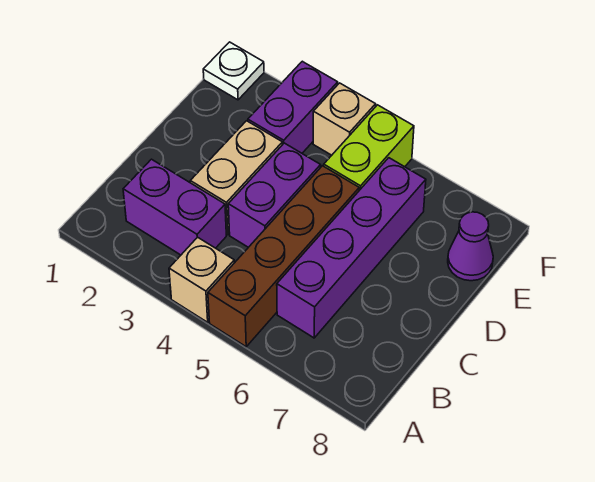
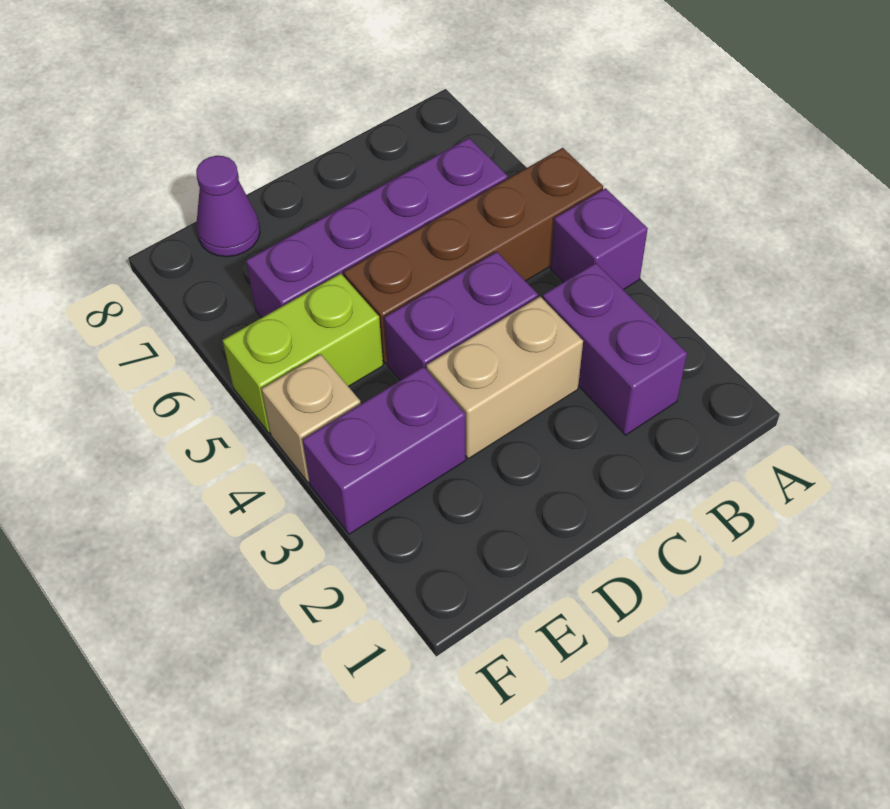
tan brick A4 level 1 -> purple brick A4 level 1
white plate F1 level 1 -> none

